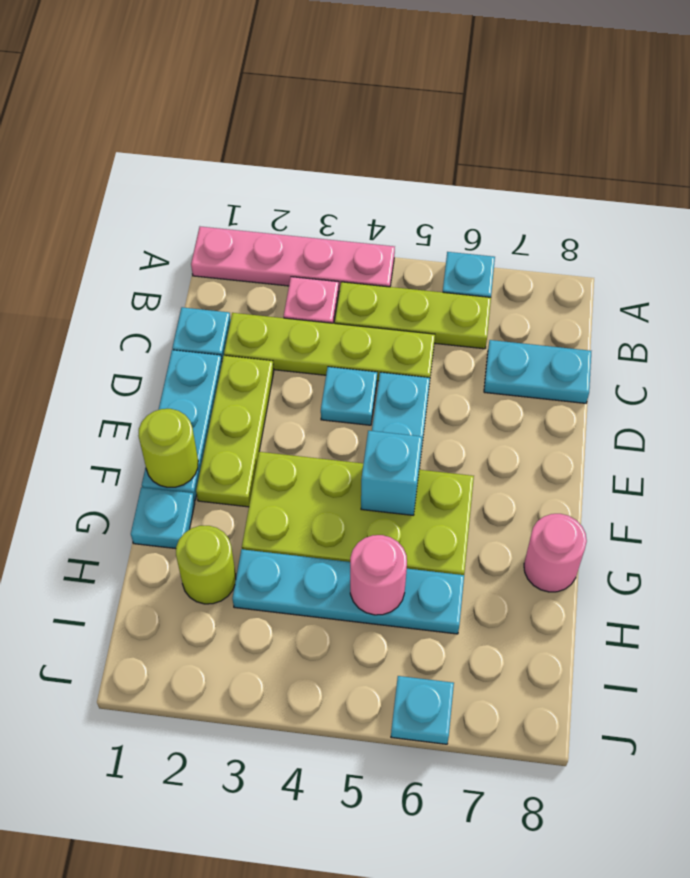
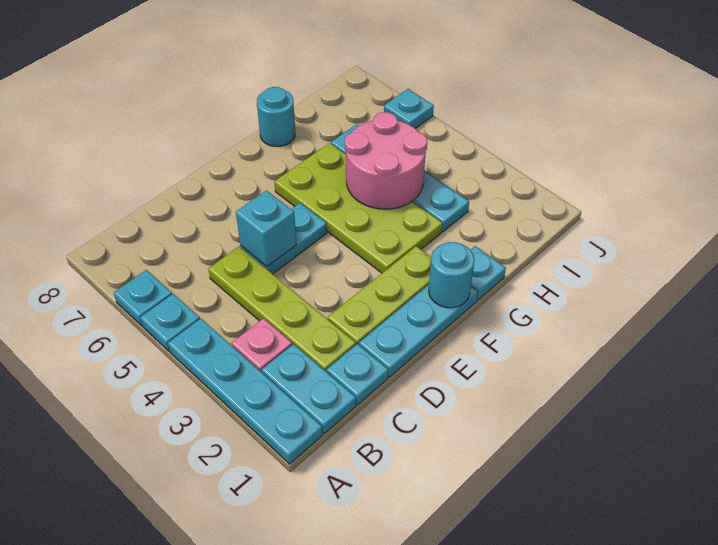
pink plate A1:A4 level 1 -> cyan plate A1:A4 level 1
lime plate B4:B6 level 1 -> none
cyan plate C7:C8 level 1 -> cyan plate B1:B2 level 1
cyan plate D4 level 1 -> cyan plate A5 level 1
lime round brick F1 level 2 -> cyan round brick F1 level 2
cyan brick F5 level 2 -> cyan brick D5 level 2
pink round brick G8 level 1 -> cyan round brick G8 level 1
lime round brick H2 level 1 -> none
pink round brick H5 level 2 -> pink round brick G4:H5 level 2

